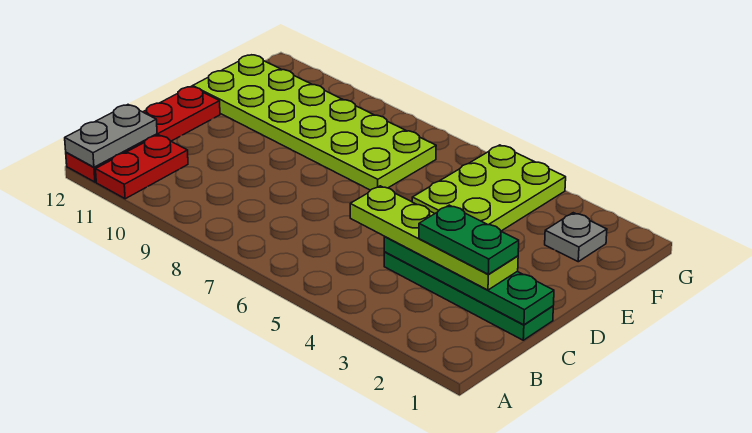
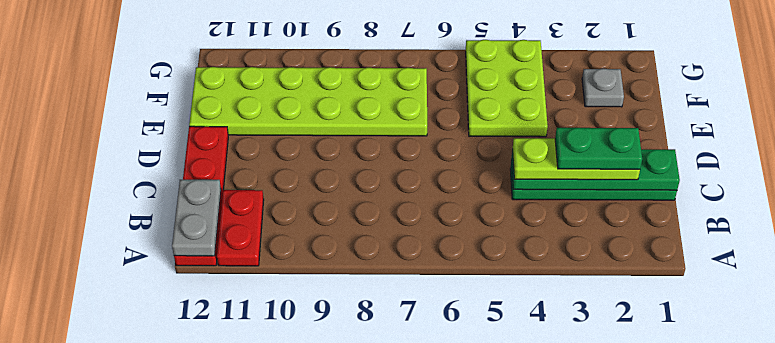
lime plate C2:C5 level 3 -> lime plate C2:C4 level 3

